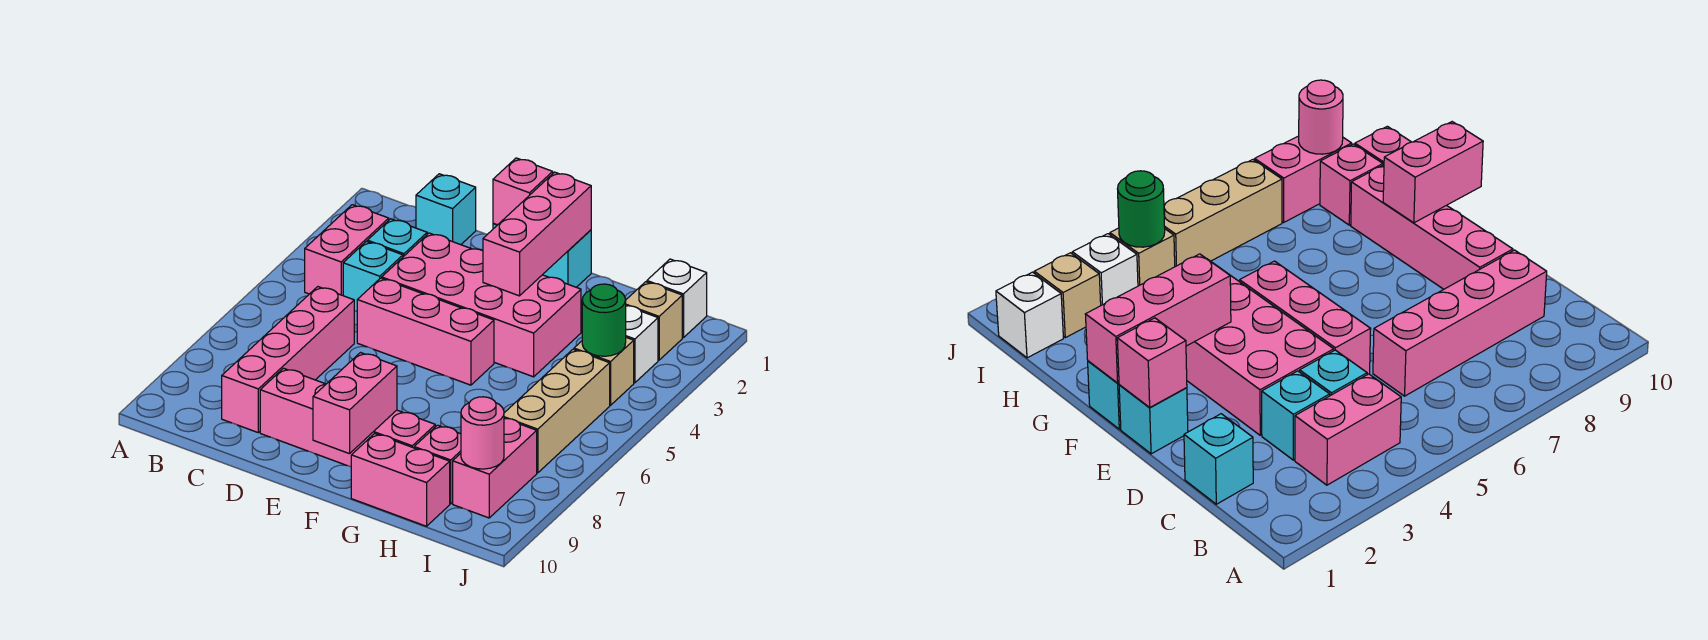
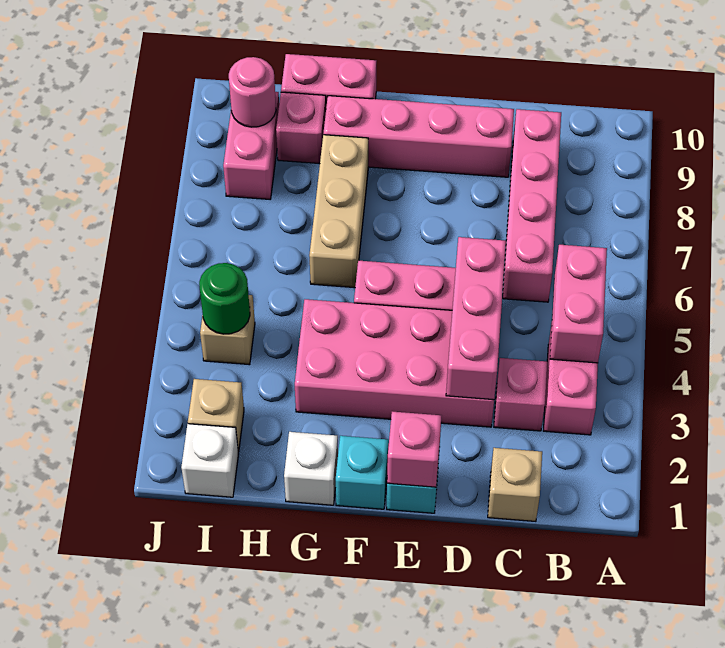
cyan brick C1 level 1 -> tan brick C1 level 1
cyan brick C3 level 1 -> pink brick C3 level 1
cyan brick C4 level 1 -> none
pink brick F1:F3 level 2 -> pink brick D3:D5 level 2
pink brick F9:F10 level 2 -> pink brick B4:B5 level 2
white brick I3 level 1 -> white brick G1 level 1
tan brick I5:I7 level 1 -> tan brick G6:G8 level 1

